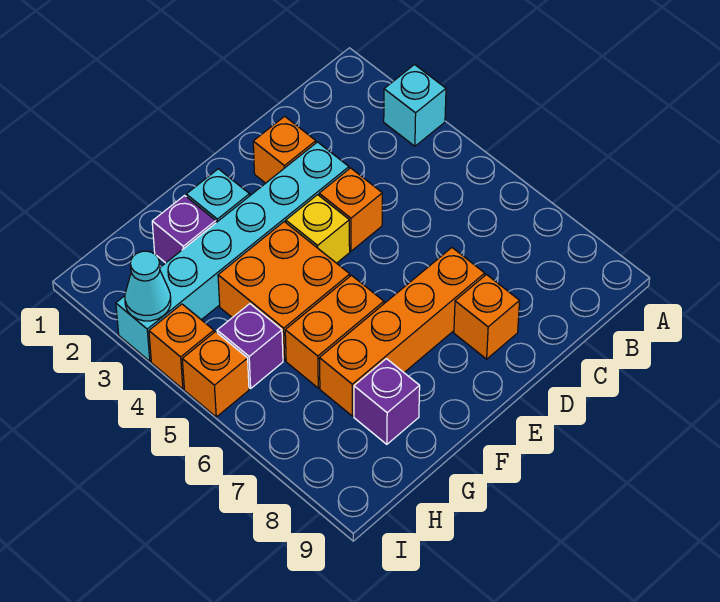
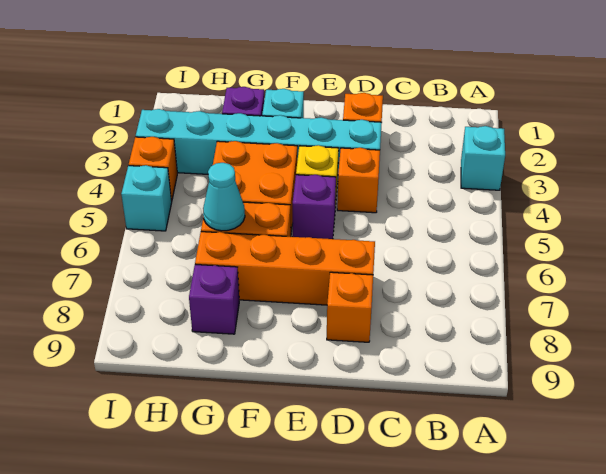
purple brick H5 level 1 -> purple brick E5 level 1
cyan cone I3 level 2 -> cyan cone G6 level 2
orange brick I5 level 1 -> cyan brick I5 level 1

